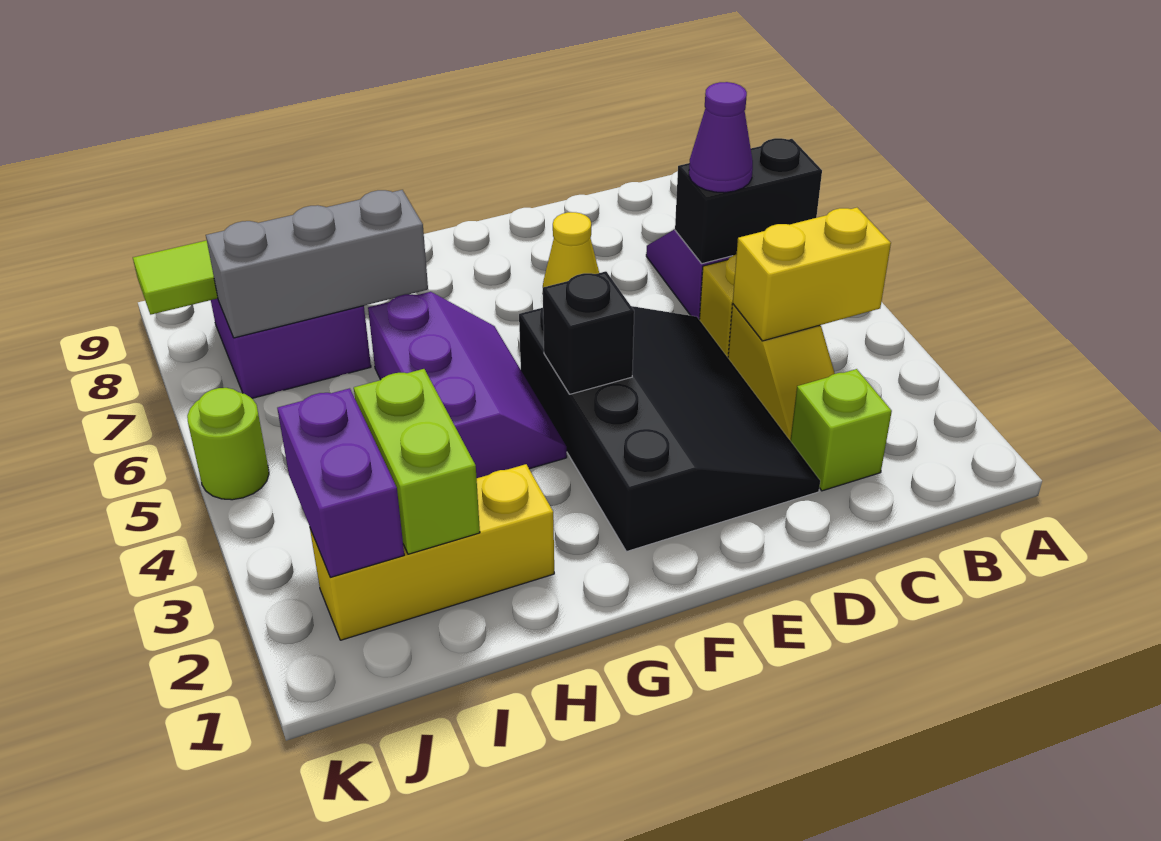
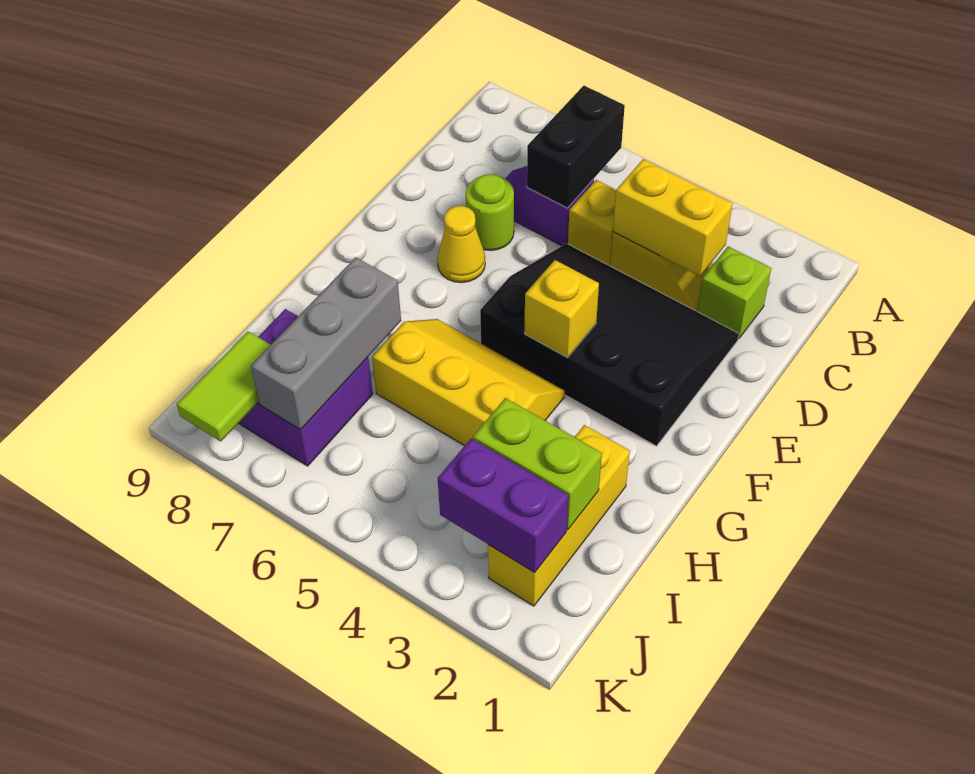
yellow brick B4:C4 level 2 -> yellow brick C3:C4 level 2
purple cone C6 level 3 -> none
black brick F4 level 2 -> yellow brick F4 level 2
purple slope G4:H6 level 1 top H -> yellow slope G4:H6 level 1 top H
lime round brick K5 level 1 -> lime round brick D7 level 1

